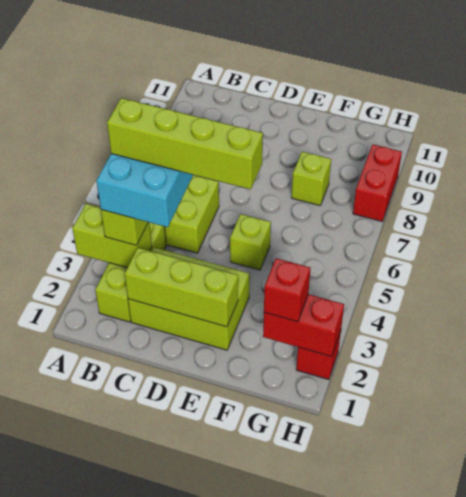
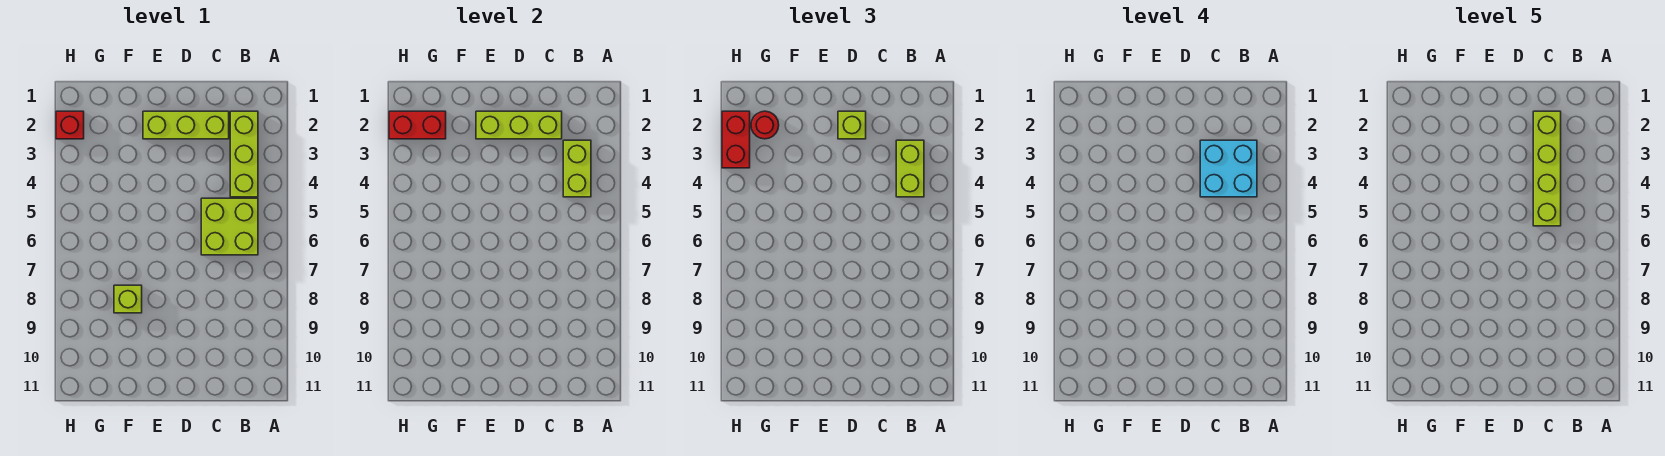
lime brick A3:B3 level 2 -> lime brick B3:B4 level 2
lime brick B4:E4 level 5 -> lime brick C2:C5 level 5
lime brick C2:E3 level 1 -> lime brick C2:E2 level 1
lime brick E5 level 1 -> lime brick D2 level 3
red brick G2 level 3 -> red round brick G2 level 3
red brick H8:H9 level 1 -> red brick H2:H3 level 3

